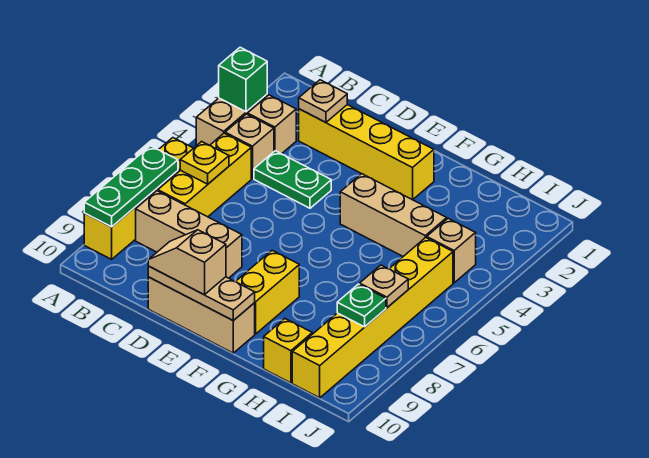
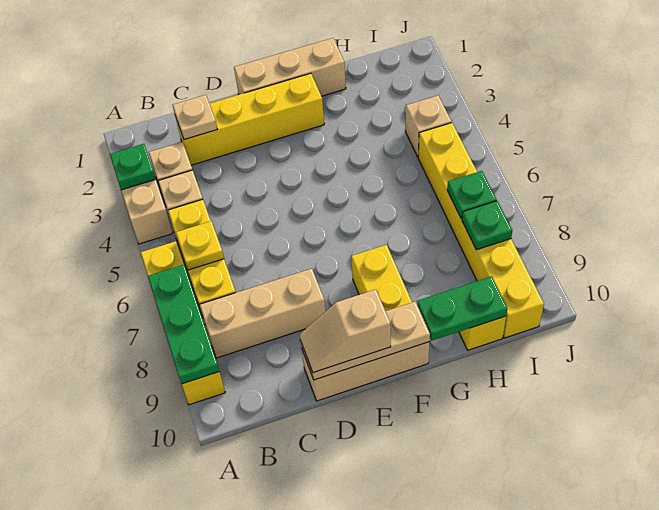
green brick A3 level 2 -> green plate A3 level 2
green plate C4:D4 level 1 -> green plate G10:H10 level 2
tan brick F4:H4 level 1 -> tan brick E1:G1 level 1
tan plate I7 level 2 -> green plate I7 level 2

